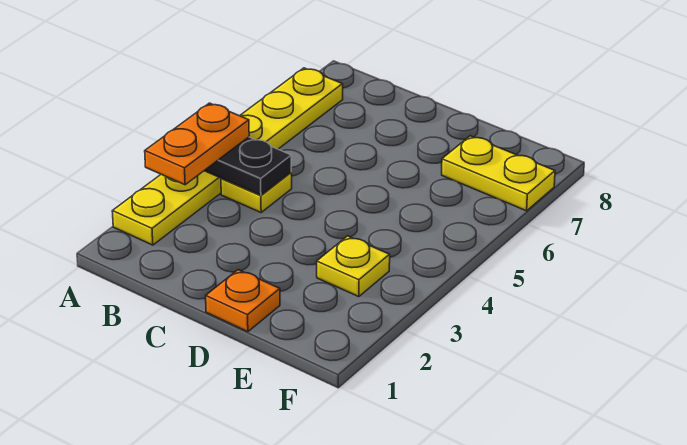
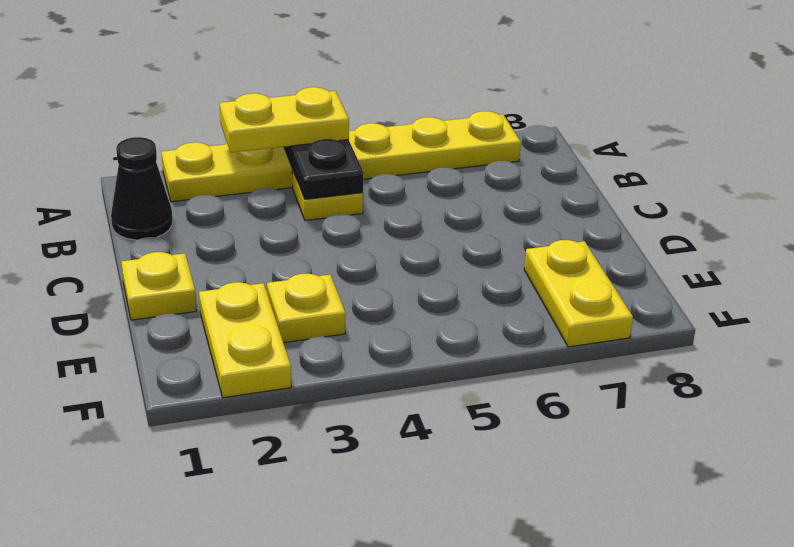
orange plate A3:A4 level 3 -> yellow plate A3:A4 level 3
none -> black cone B1 level 1
orange plate D1 level 1 -> yellow plate D1 level 1
none -> yellow plate E2:F2 level 1

